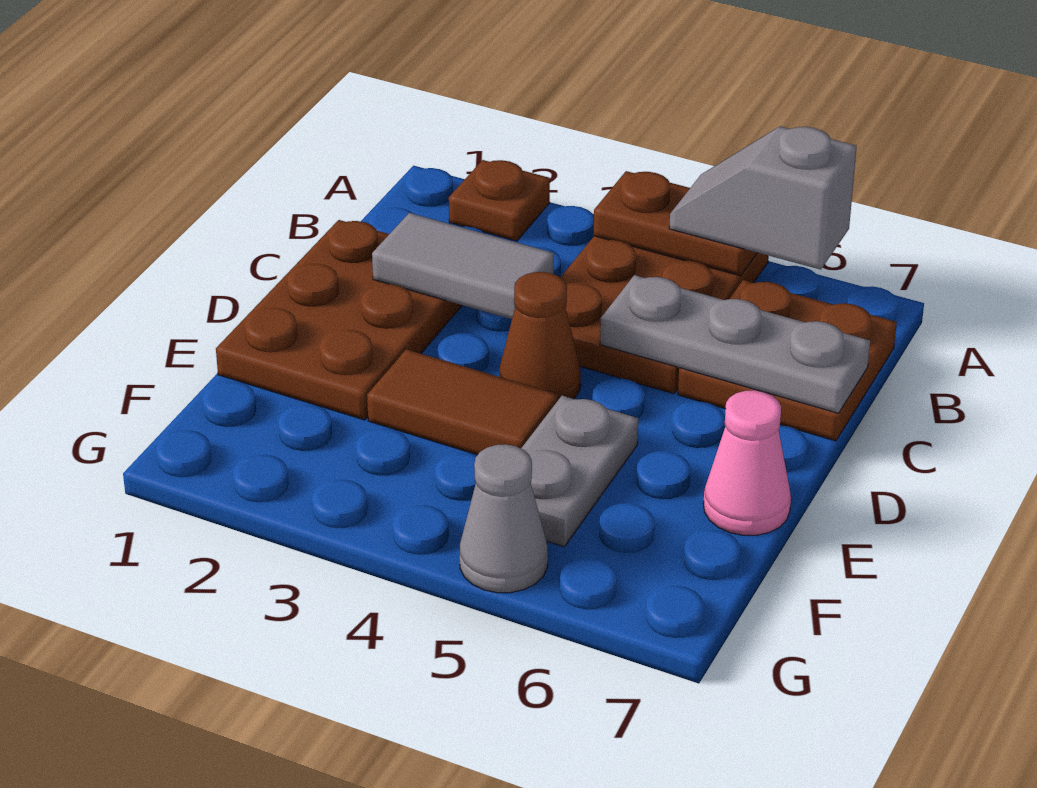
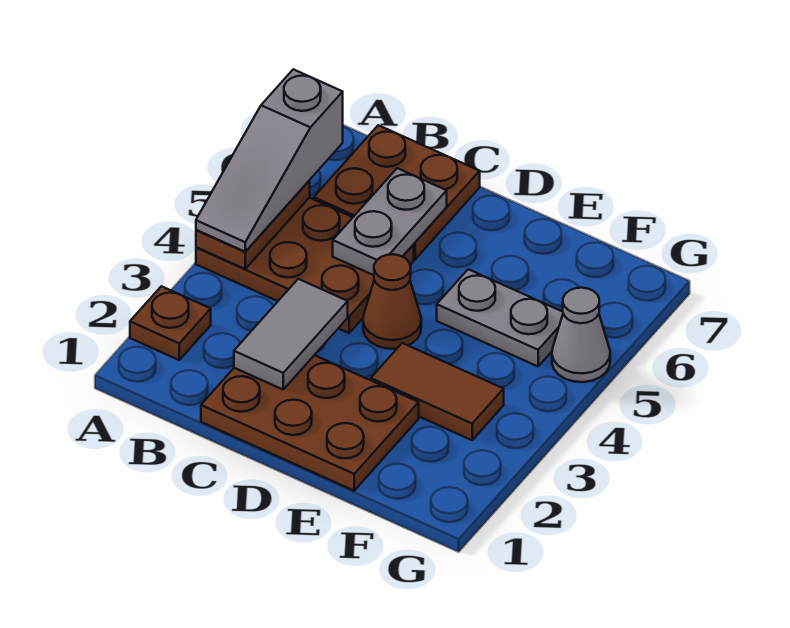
grey slope A5:A6 level 3 top 6 -> grey slope A4:A6 level 3 top 6
grey plate C5:C7 level 2 -> grey plate C5:C6 level 2
brown tile E3:E4 level 1 -> brown tile E3:F3 level 1
pink cone E7 level 1 -> none

